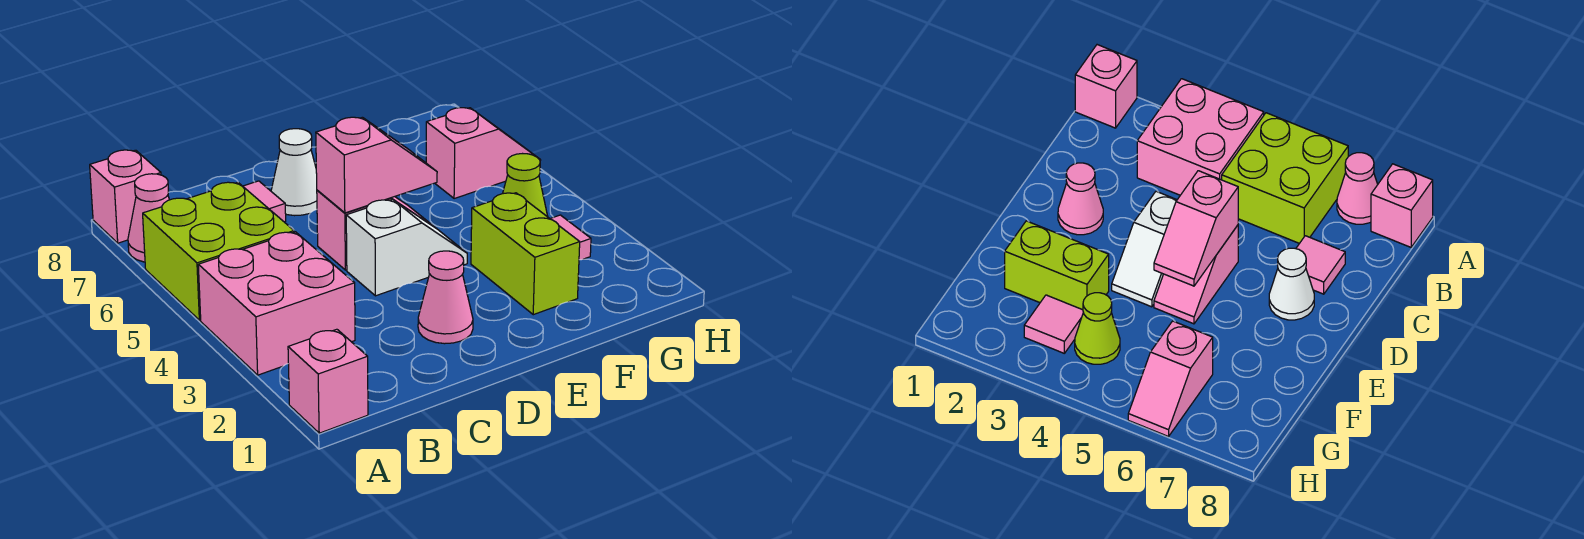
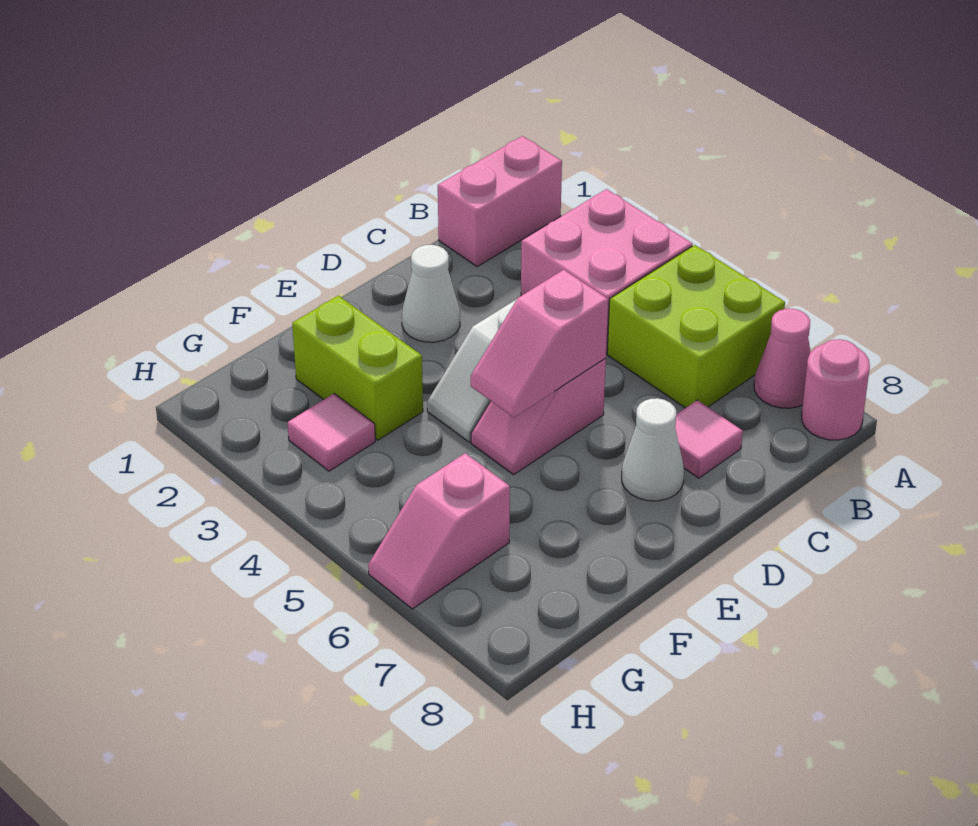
pink brick A1 level 1 -> pink brick A1:B1 level 1
pink brick A8 level 1 -> pink round brick A8 level 1
pink cone D2 level 1 -> white cone D2 level 1
lime cone G4 level 1 -> none

